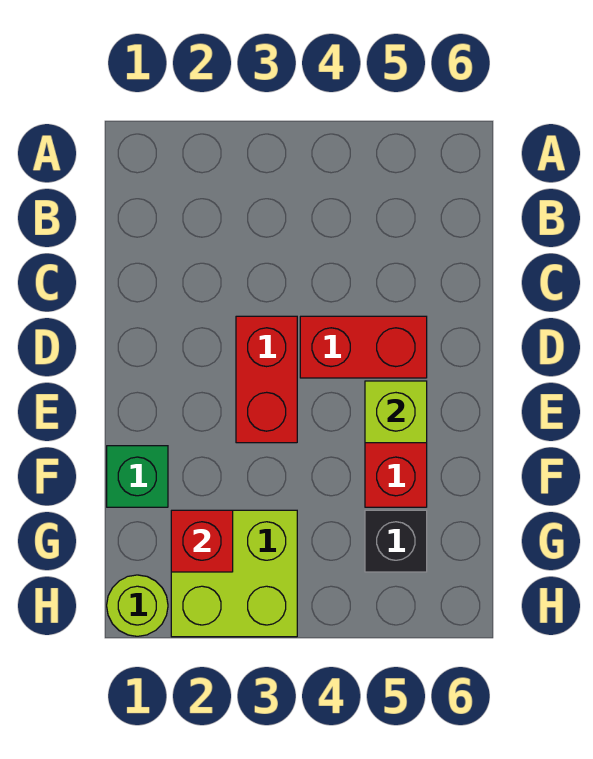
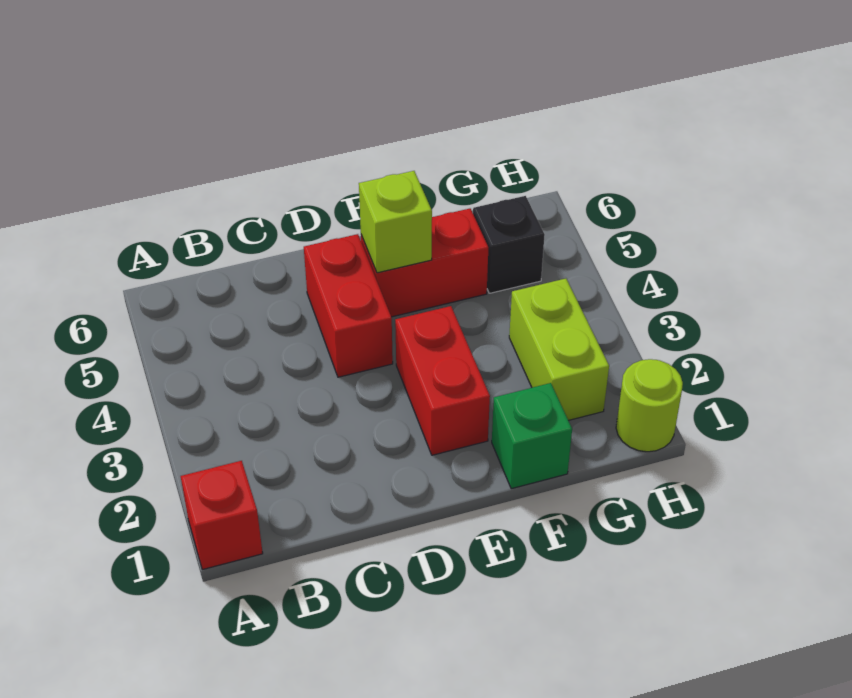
red brick D3:E3 level 1 -> red brick E2:E3 level 1
lime brick G2:H3 level 1 -> lime brick G2:G3 level 1
red brick G2 level 2 -> red brick A1 level 1

